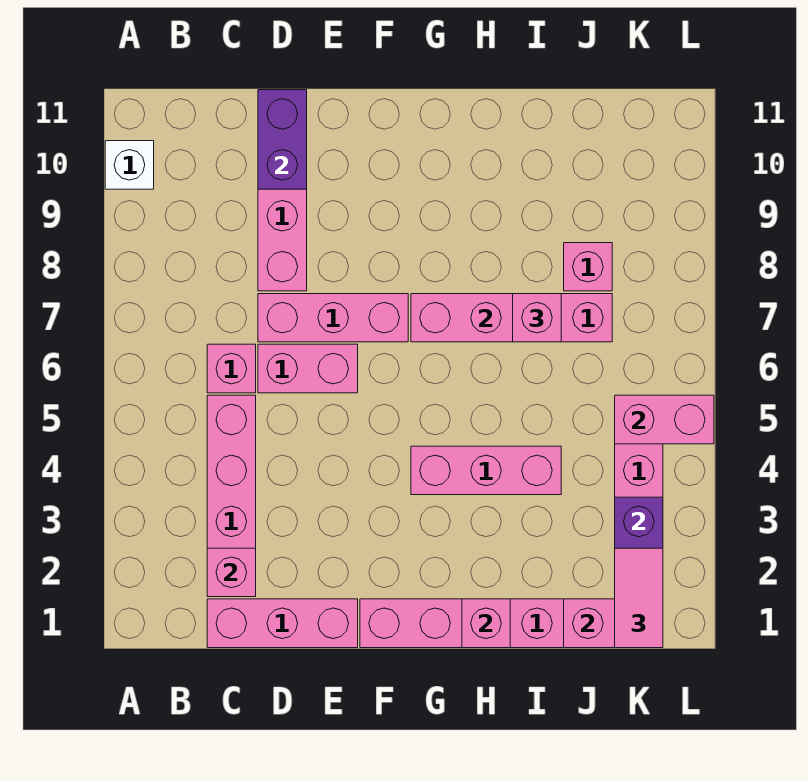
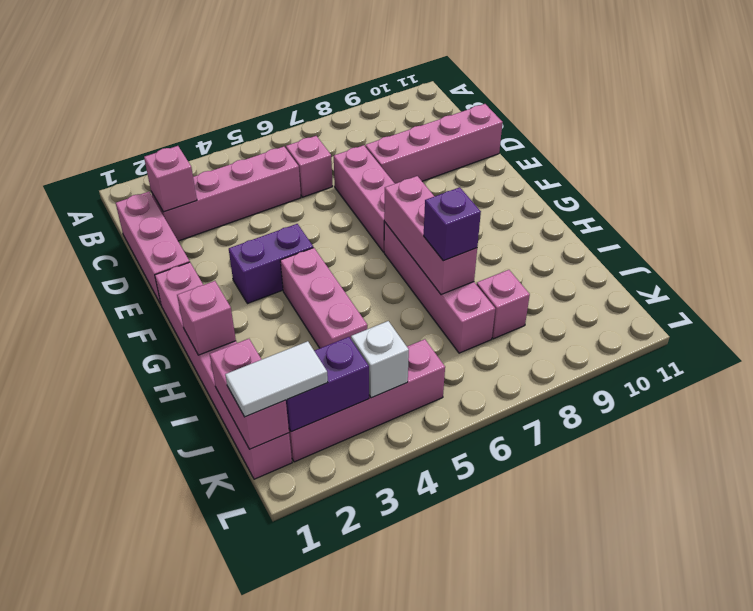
white brick A10 level 1 -> white brick K4 level 2
pink brick D6:E6 level 1 -> none
purple brick D10:D11 level 2 -> purple brick F3:F4 level 1
pink brick I7 level 3 -> purple brick I7 level 3
pink tile K1:K2 level 3 -> white tile K1:K2 level 3
pink brick K5:L5 level 2 -> none

